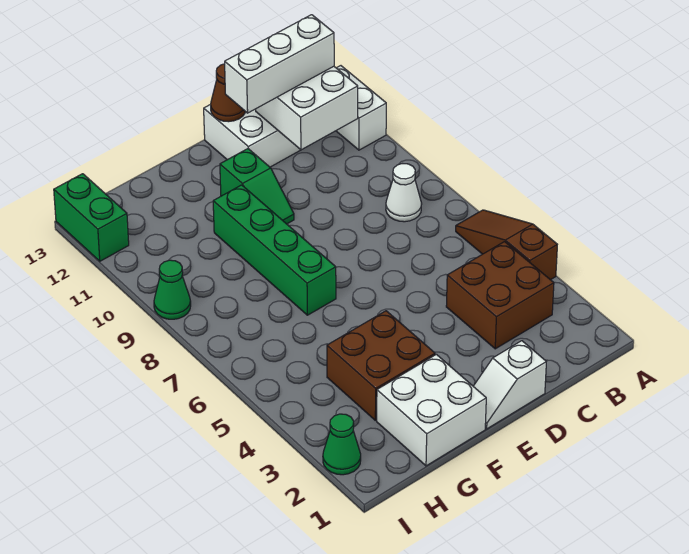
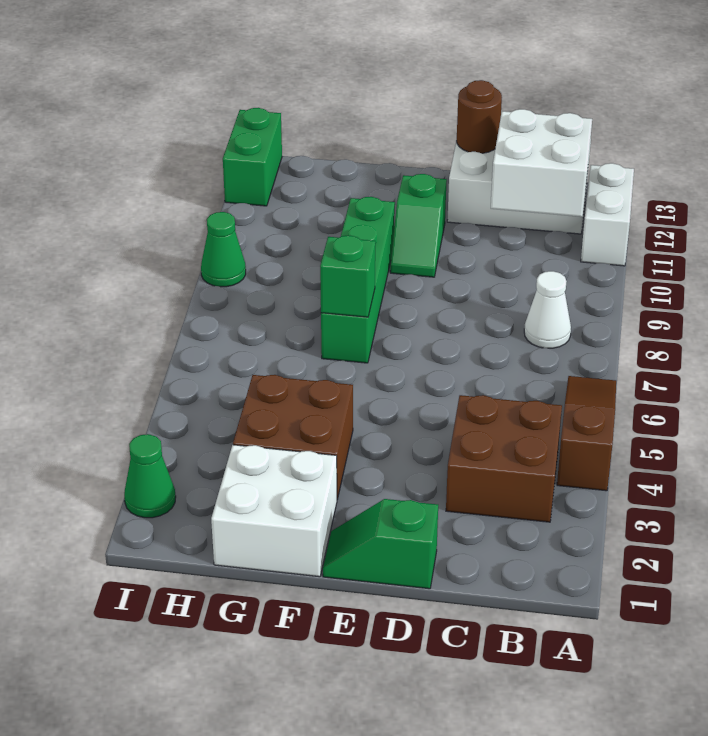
white brick B12:D12 level 3 -> none
white slope D1:E1 level 1 top D -> green slope D1:E1 level 1 top D
brown cone D13 level 2 -> brown round brick D13 level 2
none -> green brick F7 level 2

